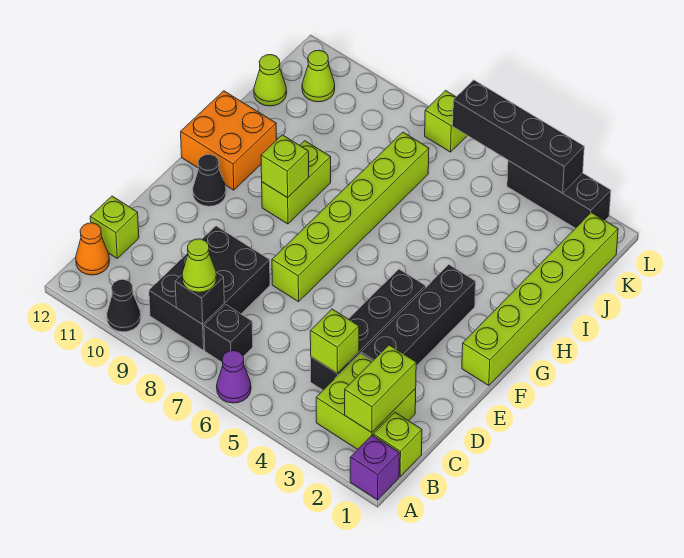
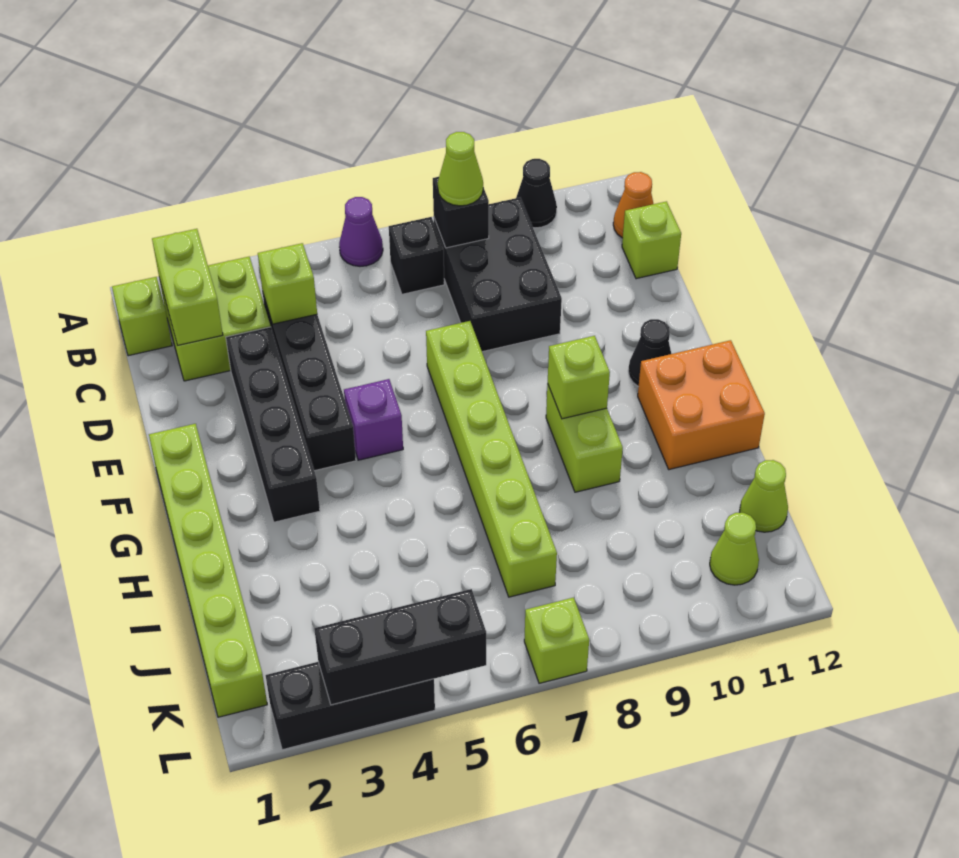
purple brick A1 level 1 -> purple brick F5 level 1
black brick L3:L6 level 2 -> black brick L3:L5 level 2

